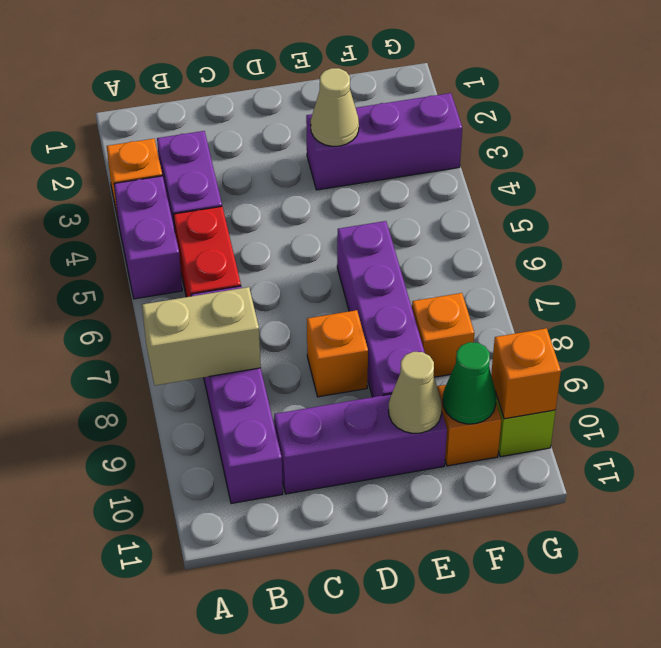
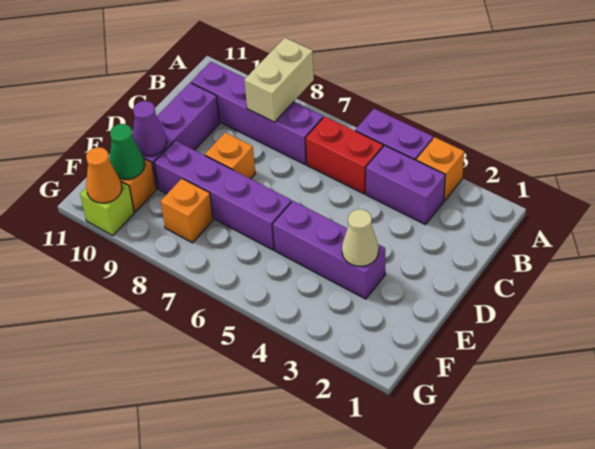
purple brick E3:G3 level 1 -> purple brick E3:E5 level 1
tan cone E10 level 2 -> purple cone E10 level 2
orange brick G10 level 2 -> orange cone G10 level 2

